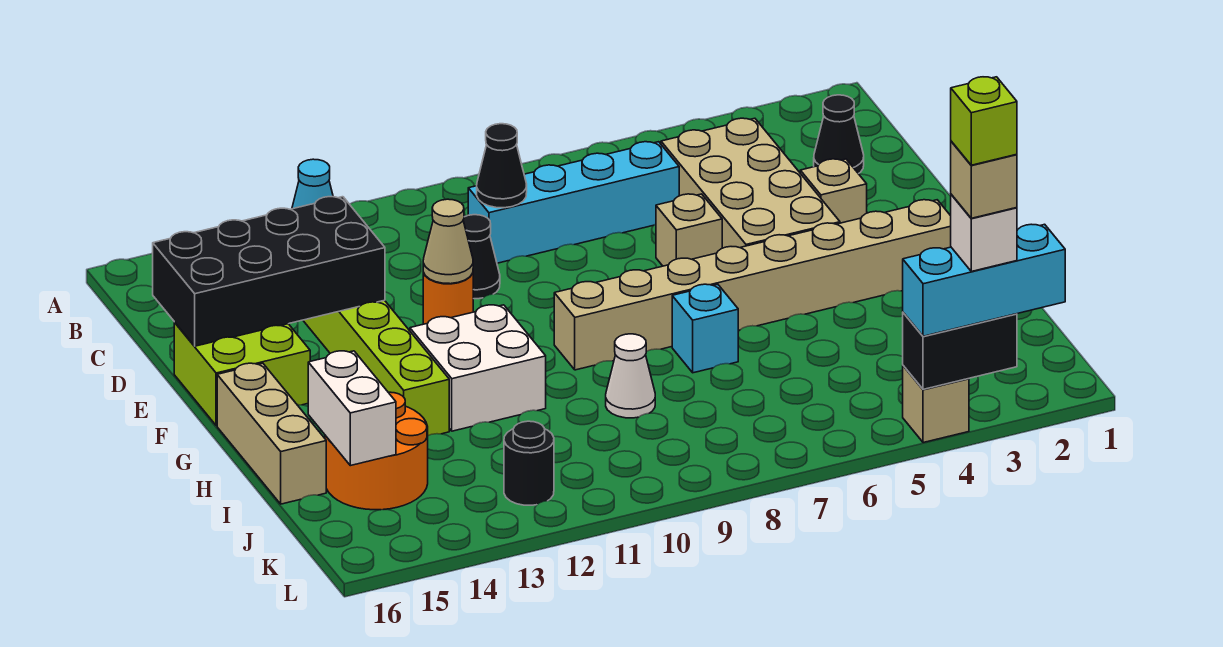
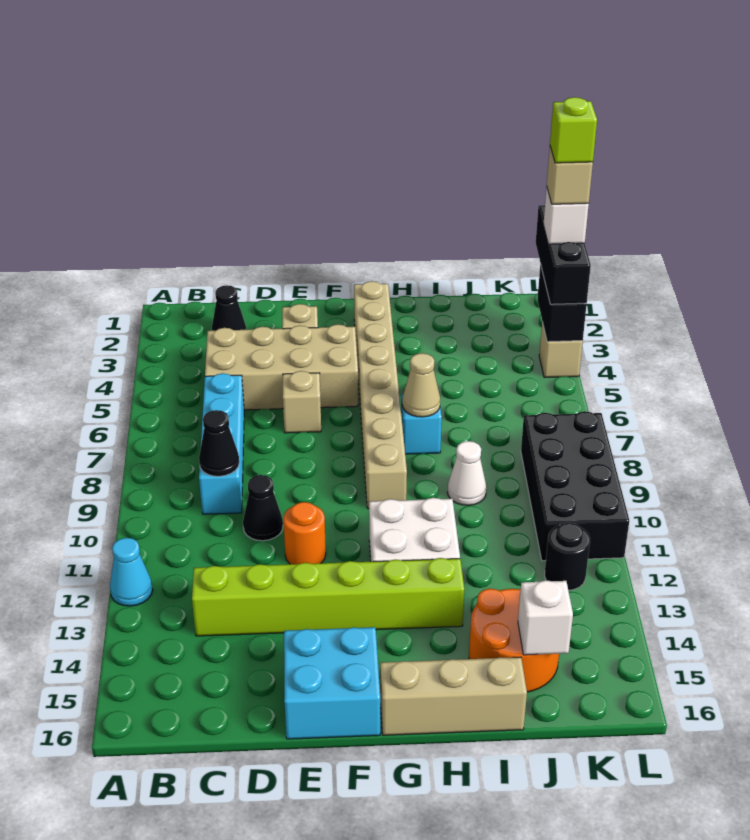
black brick D13:E16 level 2 -> black brick K8:L11 level 1
tan cone E11 level 2 -> tan cone H7 level 2
lime brick E15:F16 level 1 -> cyan brick E15:F16 level 1
white brick I15:J15 level 2 -> white brick J15 level 2
cyan brick L2:L4 level 3 -> black brick L2:L4 level 3

